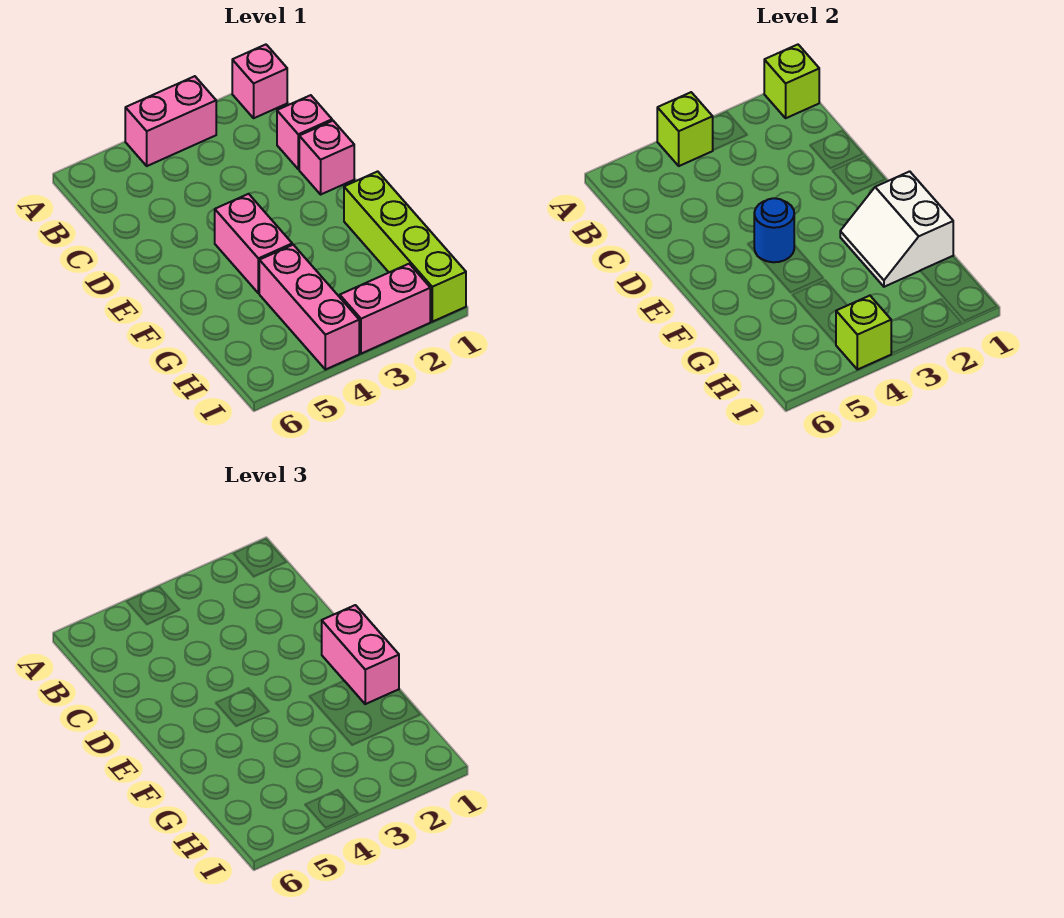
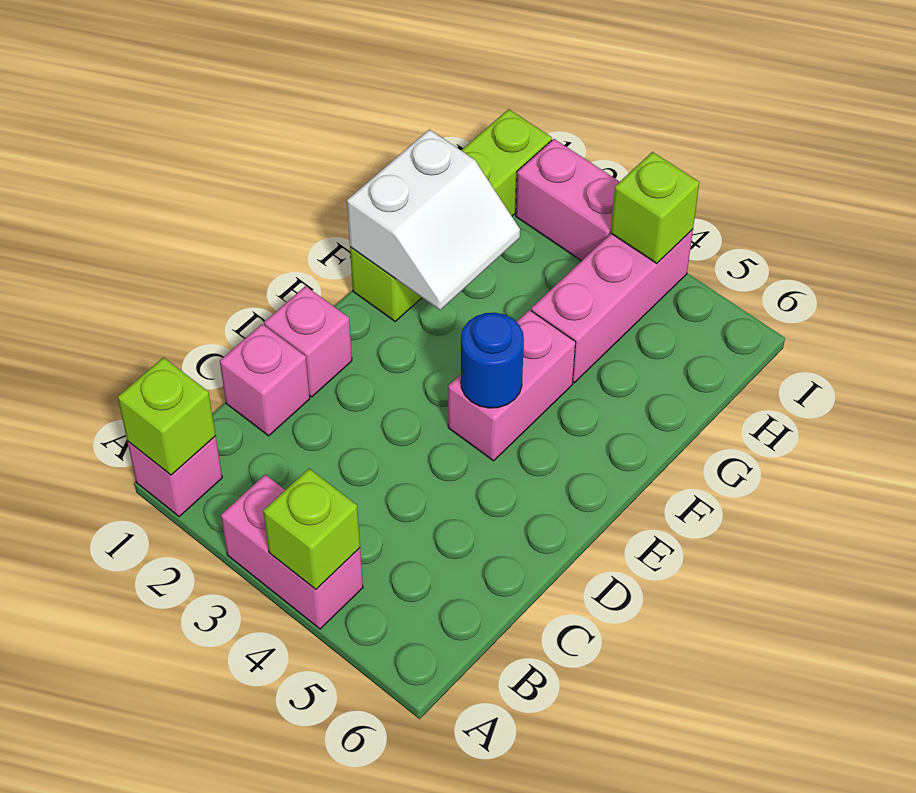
pink brick E1:F1 level 3 -> none

